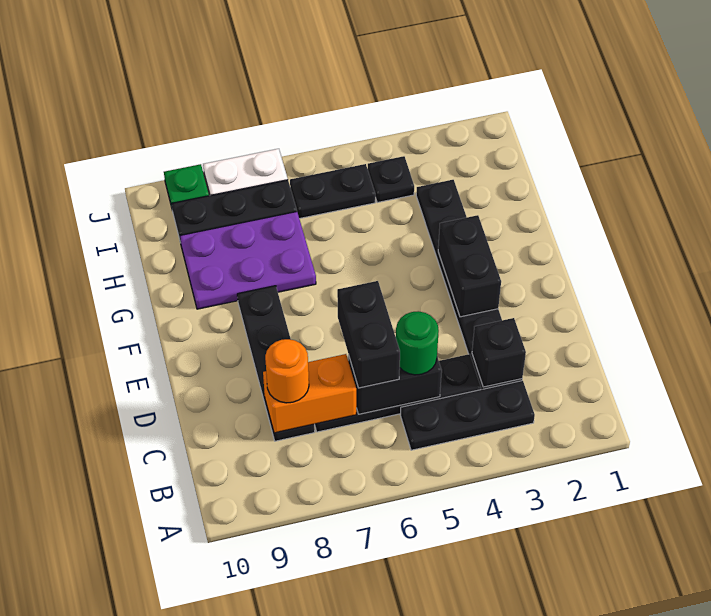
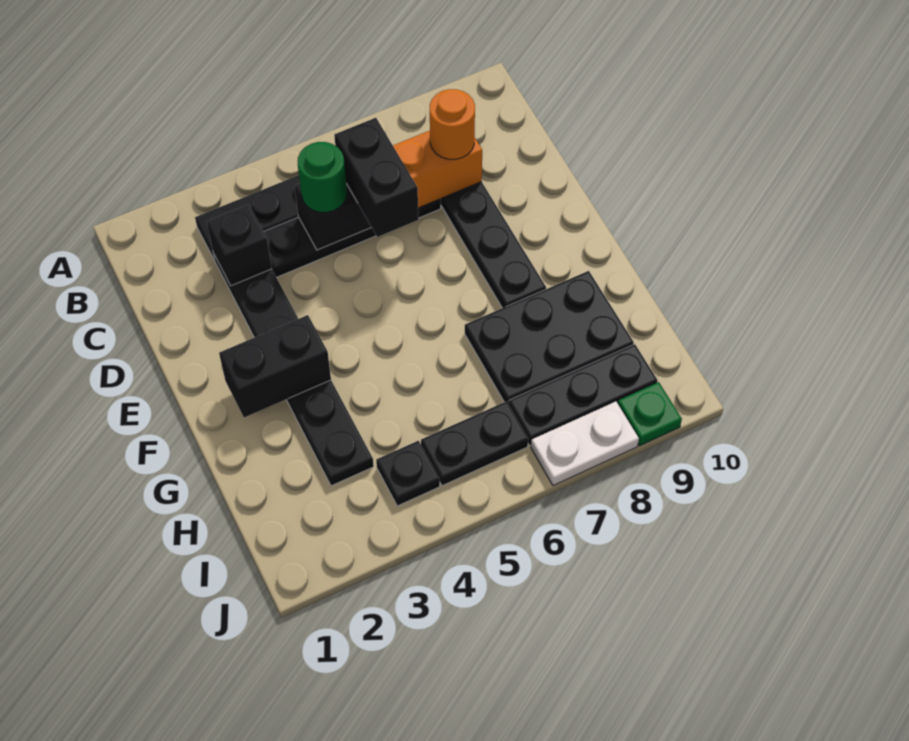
black brick E3:F3 level 2 -> black brick F2:F3 level 2
purple plate G7:H9 level 1 -> black plate G7:H9 level 1

